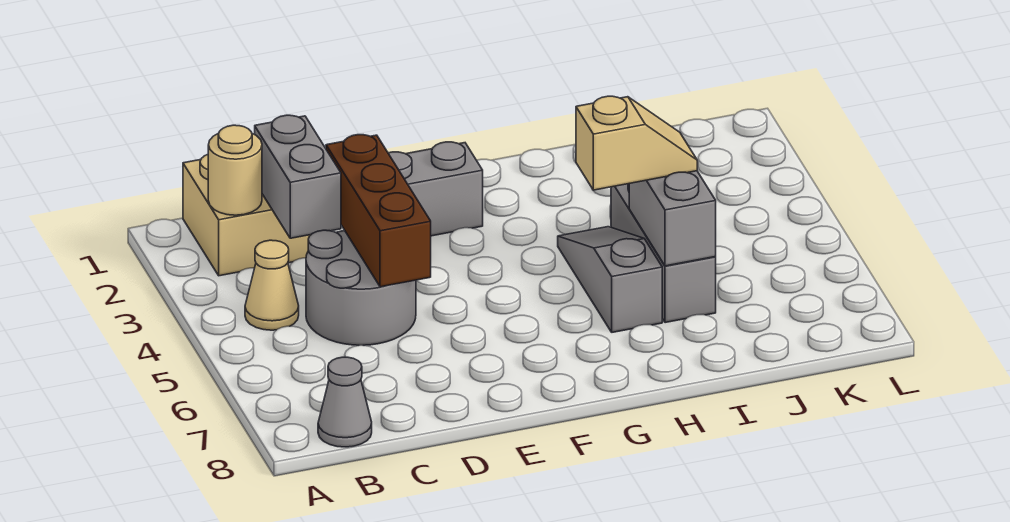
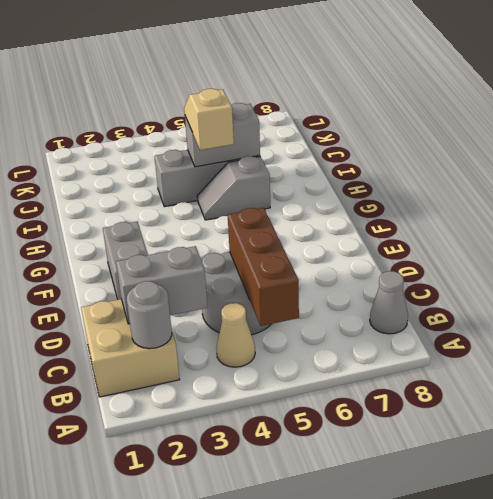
tan round brick B2 level 2 -> grey round brick B2 level 2
brown brick D3:D5 level 2 -> brown brick B5:D5 level 2
grey slope H4:H6 level 1 top 6 -> grey slope H5:H6 level 1 top 6

